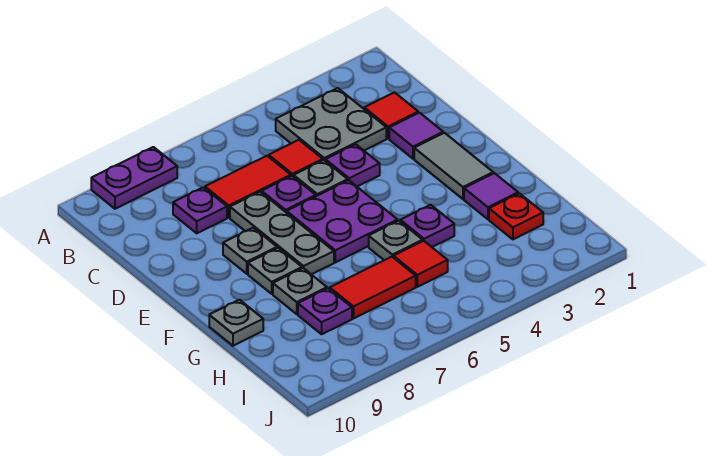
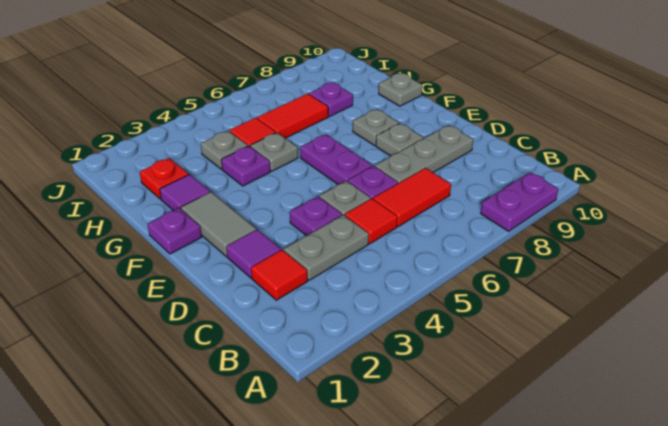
grey plate B3:C4 level 1 -> grey plate C3:C4 level 1
purple plate C8 level 1 -> purple plate F1 level 1
grey plate D7:F7 level 1 -> grey plate D7:D9 level 1
purple plate E5:F6 level 1 -> purple plate E6:F6 level 1
grey plate G8 level 1 -> grey plate H4 level 1

